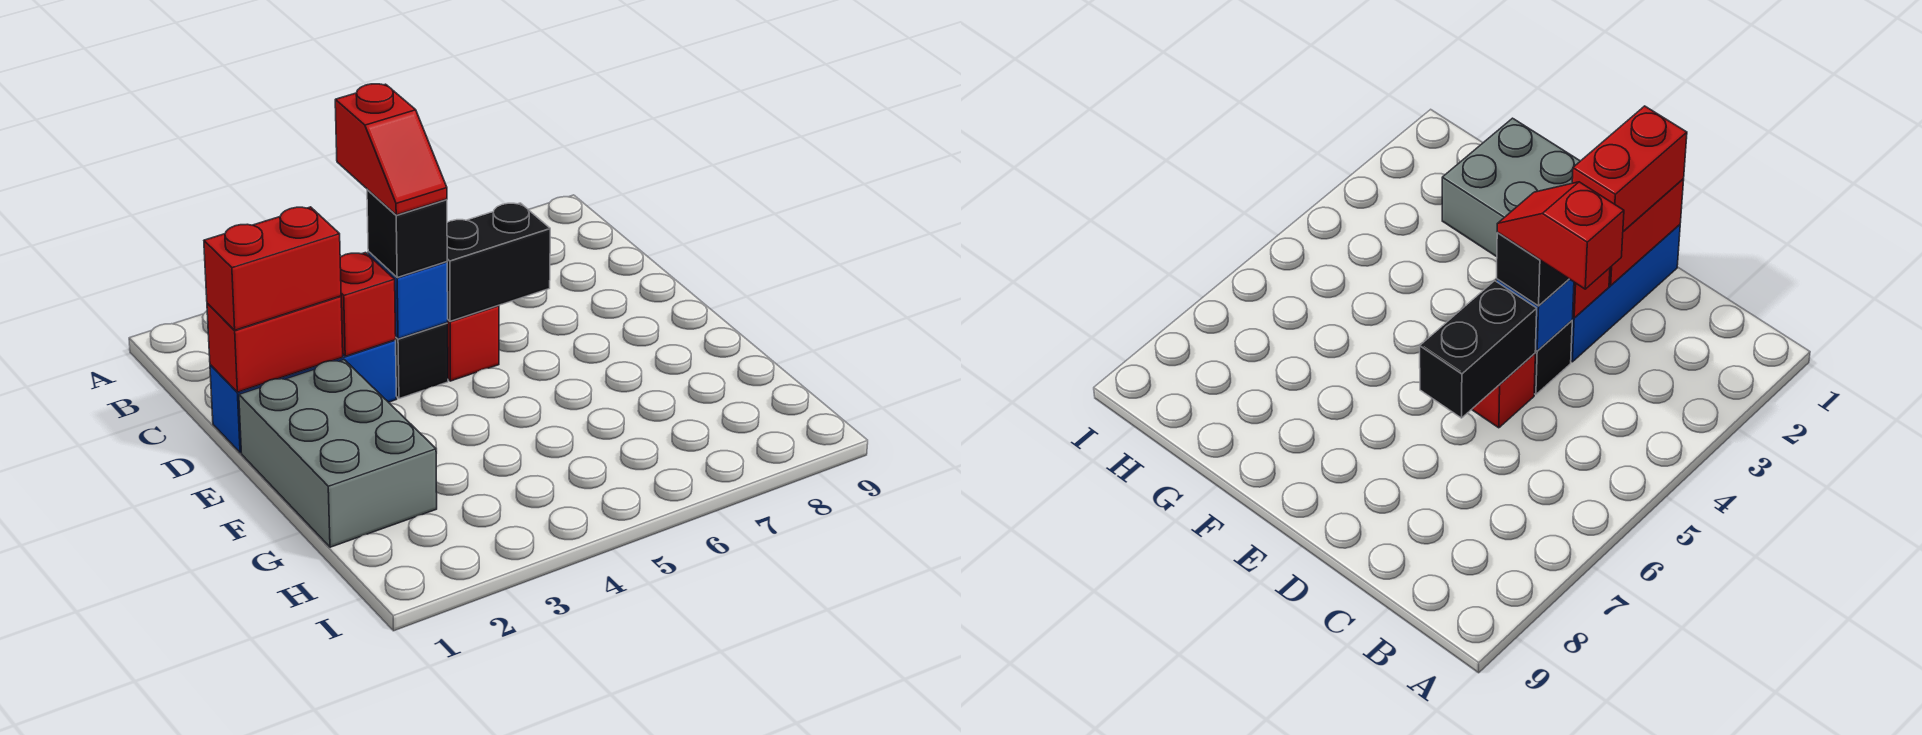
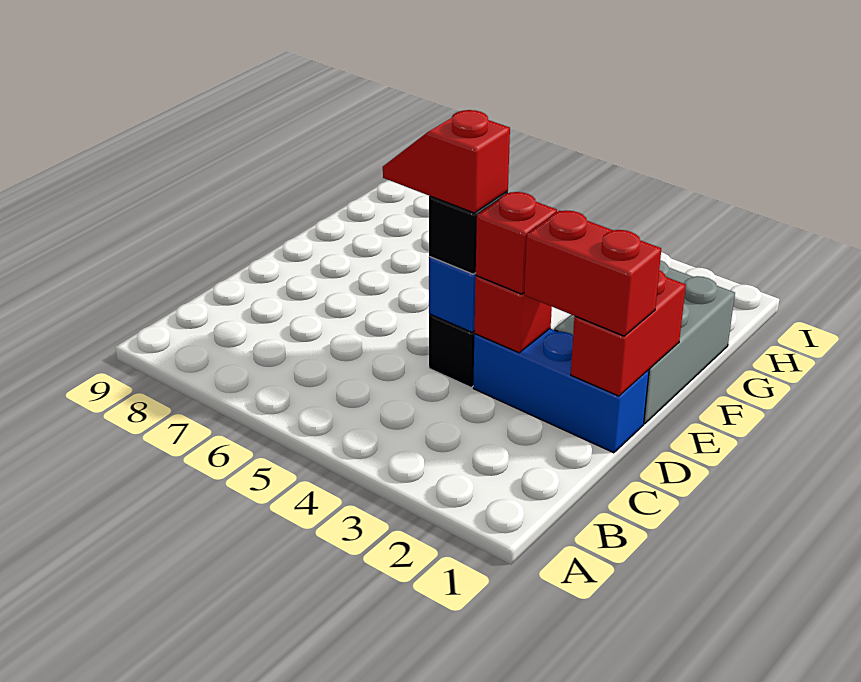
red slope C4:D4 level 4 top C -> red slope D4:D5 level 4 top 4
red brick D1:D2 level 2 -> red brick D1:E1 level 2
red brick D5 level 1 -> red brick D3 level 3
black brick D5:D6 level 2 -> none

